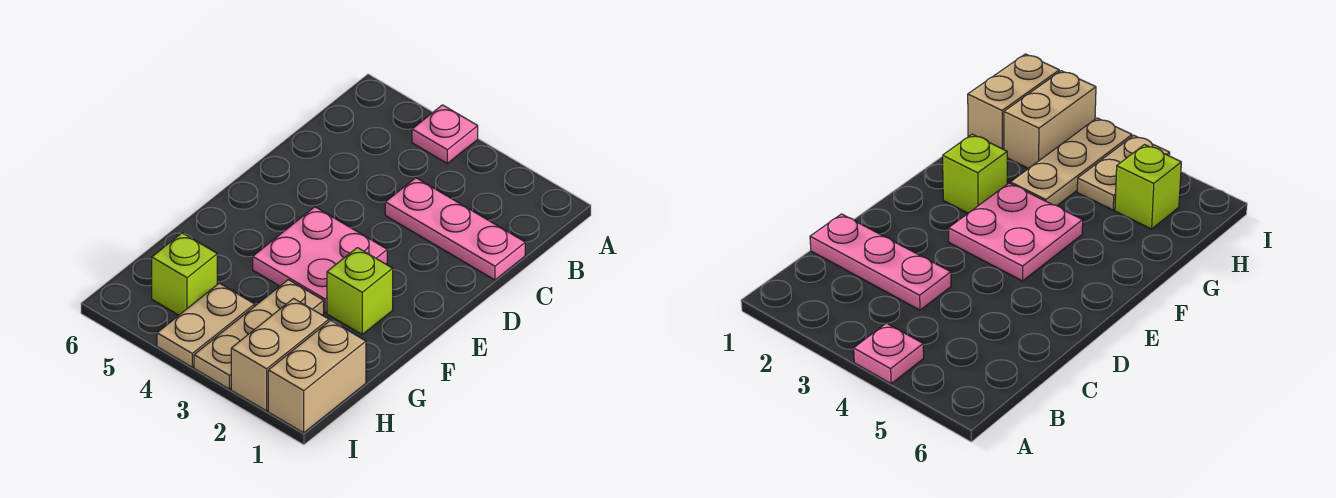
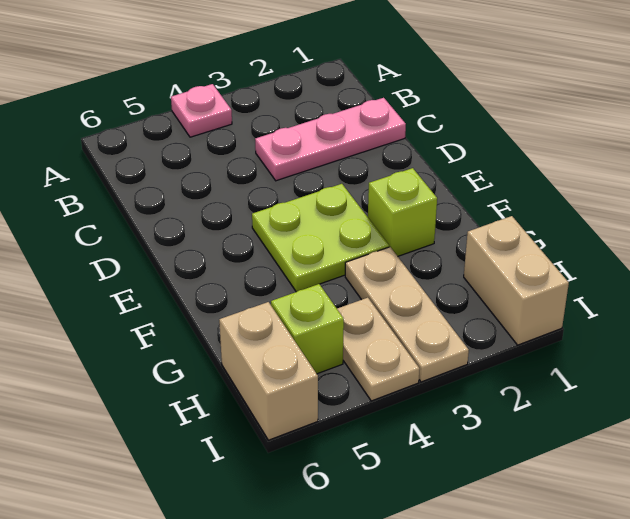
pink plate E3:F4 level 1 -> lime plate E3:F4 level 1
tan brick H2:I2 level 1 -> tan brick H6:I6 level 1

